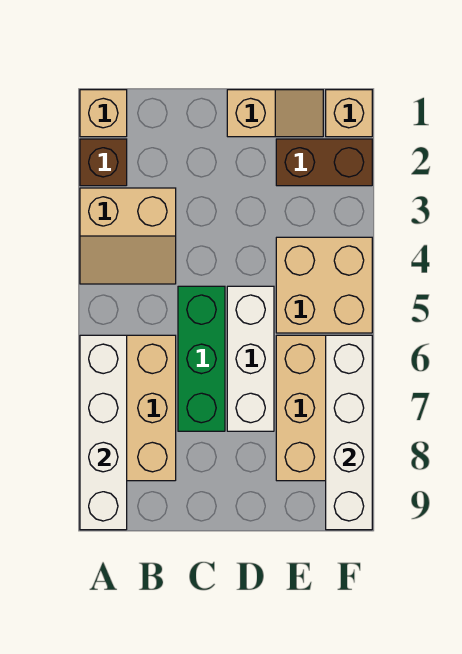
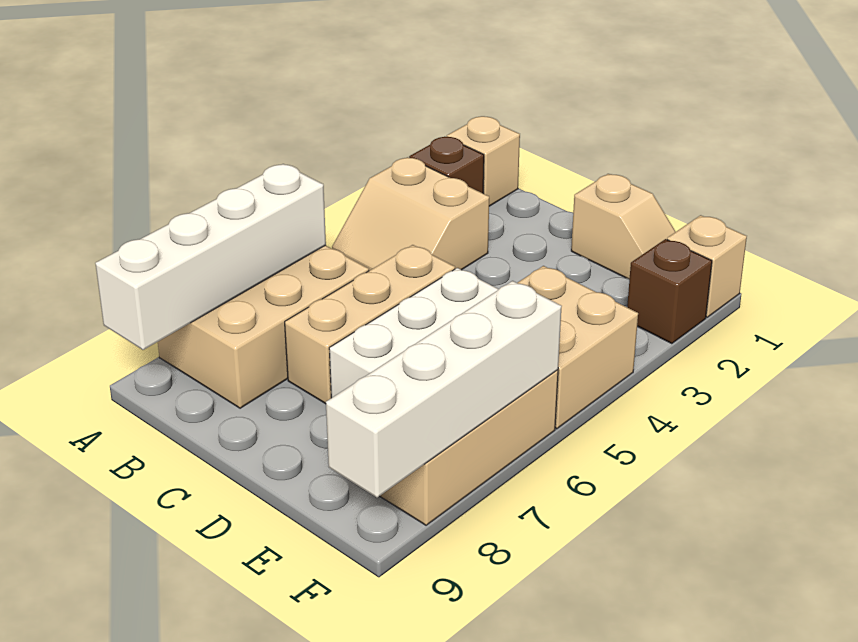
green brick C5:C7 level 1 -> tan brick C5:C7 level 1
brown brick E2:F2 level 1 -> brown brick F2 level 1

